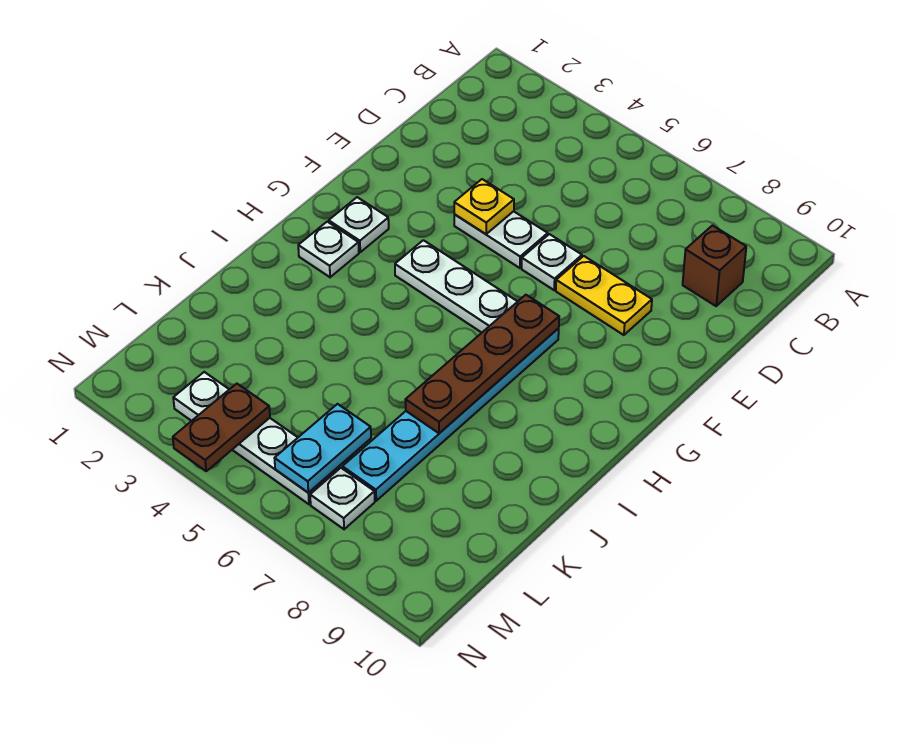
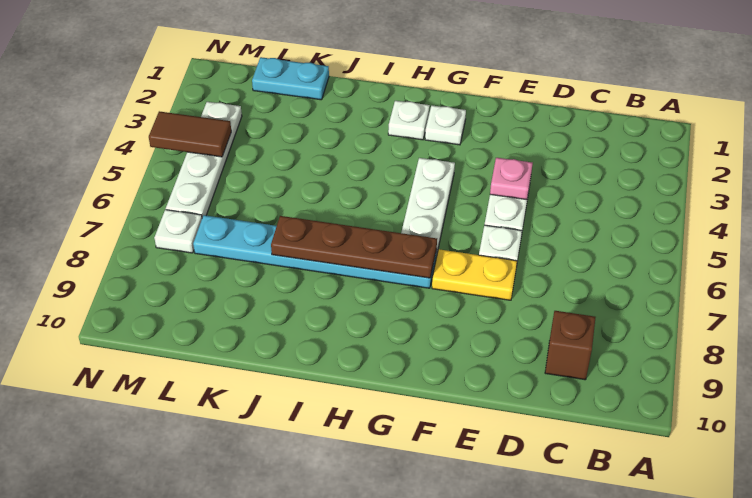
yellow plate E4 level 2 -> pink plate E4 level 2
yellow plate E7:E8 level 1 -> yellow plate E7:F7 level 1
cyan plate L6:M6 level 2 -> cyan plate K1:L1 level 1
brown plate M4:N4 level 2 -> brown tile M4:N4 level 2

